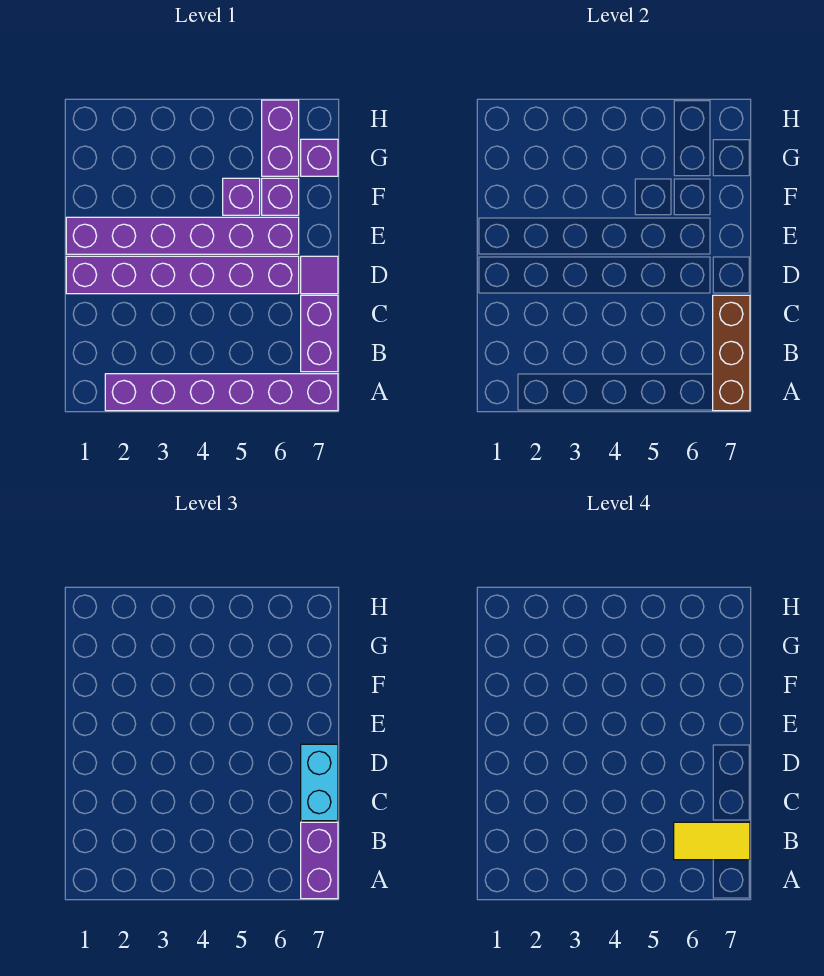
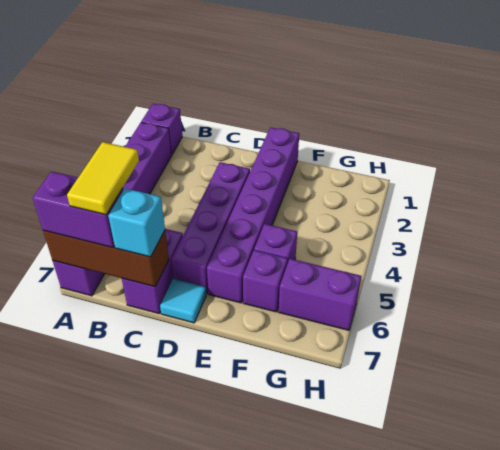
purple brick B7:C7 level 1 -> purple brick C6:C7 level 1
cyan brick C7:D7 level 3 -> cyan brick C7 level 3
purple brick D1:D6 level 1 -> purple brick D3:D6 level 1
purple tile D7 level 1 -> cyan tile D7 level 1
purple brick G7 level 1 -> purple brick A1 level 1

